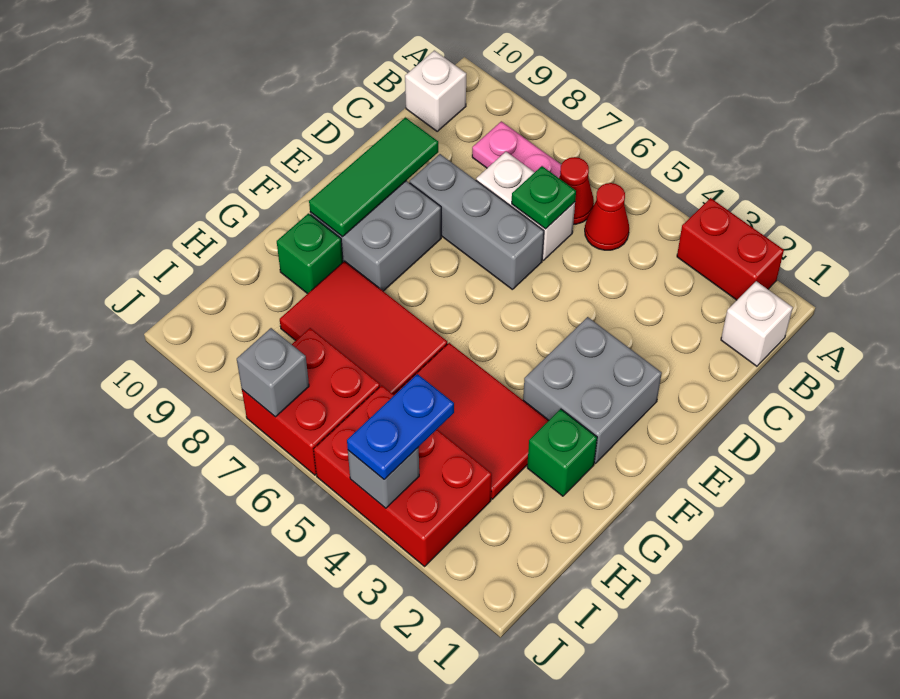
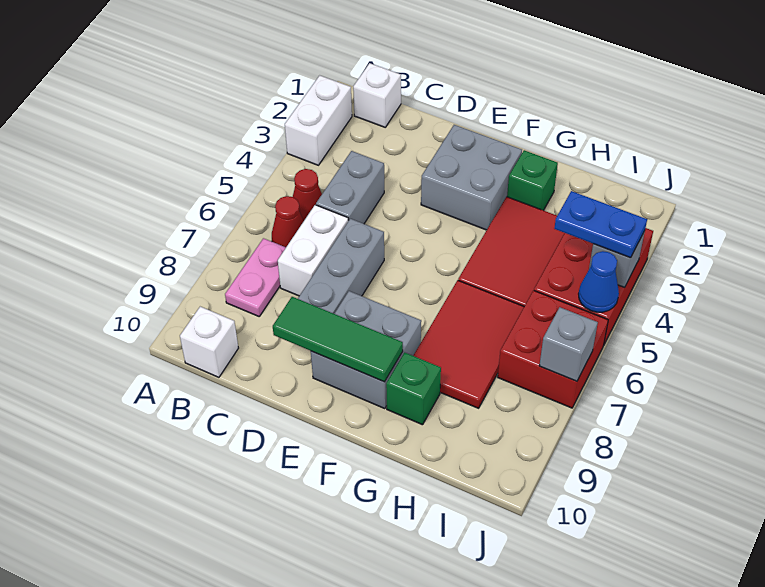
red brick A2:A3 level 1 -> white brick A2:A3 level 1
none -> grey brick C4:C5 level 1
green plate C6 level 2 -> none
none -> blue cone J5 level 2

